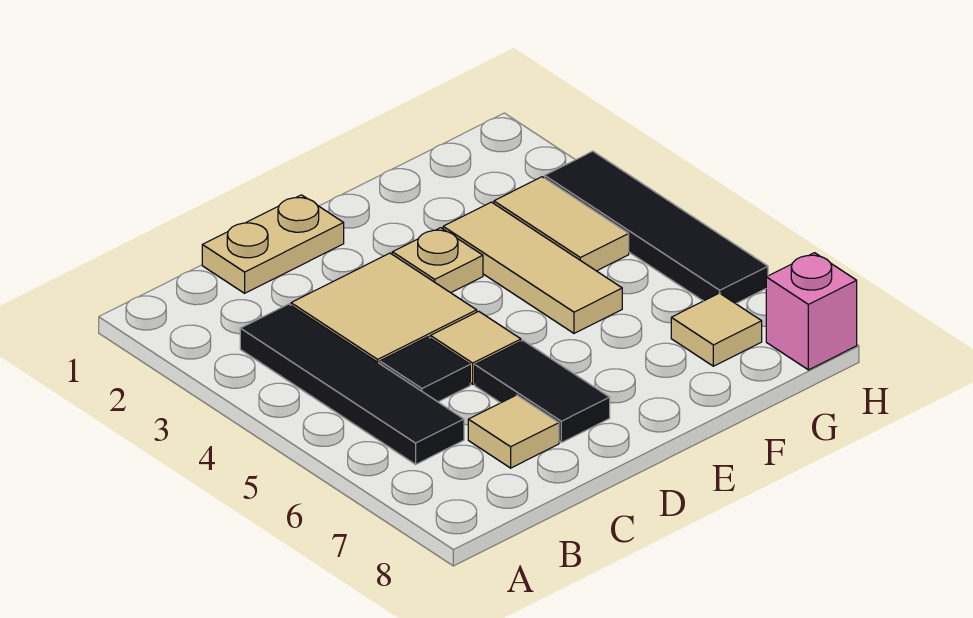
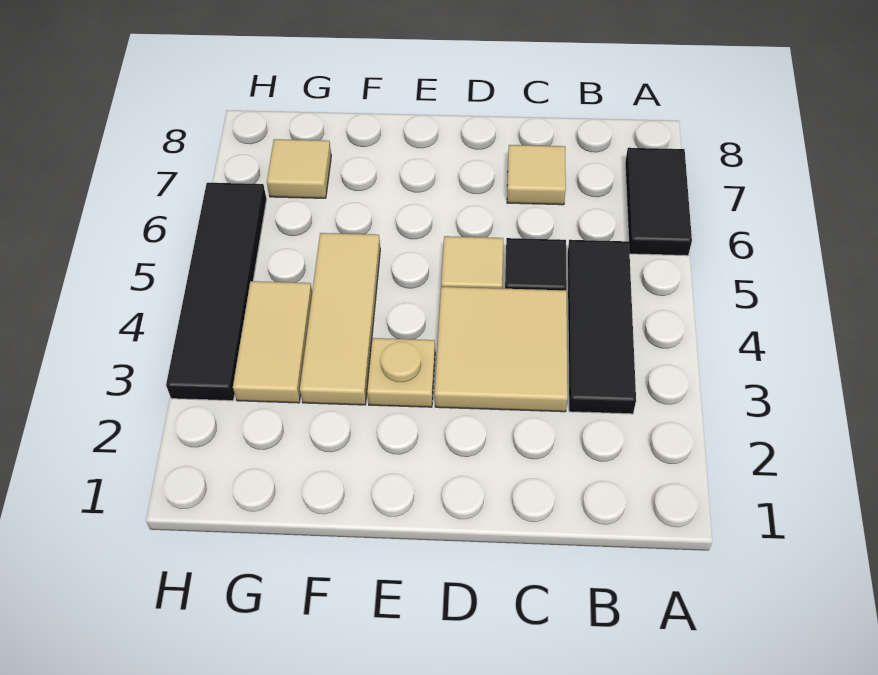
black tile B3:B6 level 1 -> black tile B3:B5 level 1
tan plate C1:D1 level 1 -> none
black tile D6:D7 level 1 -> black tile A6:A7 level 1
pink brick H8 level 1 -> none

